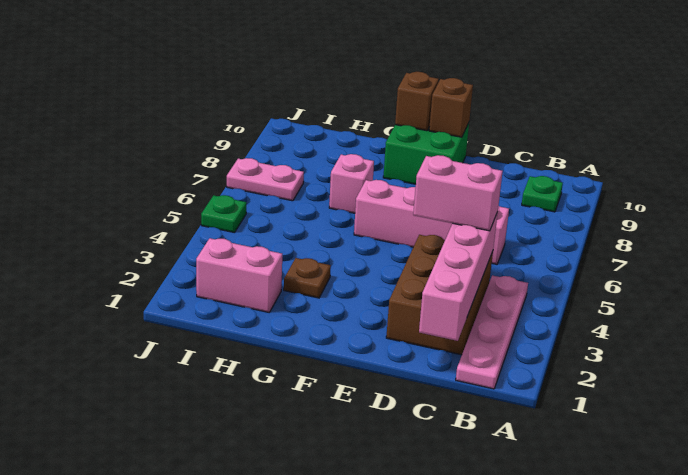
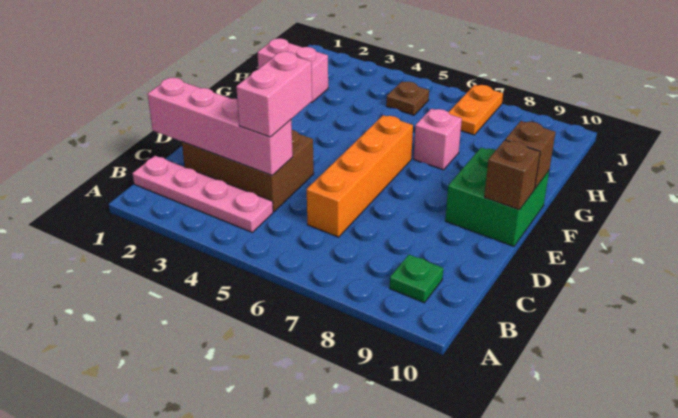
pink brick C6:F6 level 1 -> orange brick C6:F6 level 1
brown plate G3 level 1 -> brown plate I5 level 1
pink brick H2:I2 level 1 -> pink brick H1:H2 level 1
pink plate I7:J7 level 1 -> orange plate I7:J7 level 1
green plate J5 level 1 -> none

